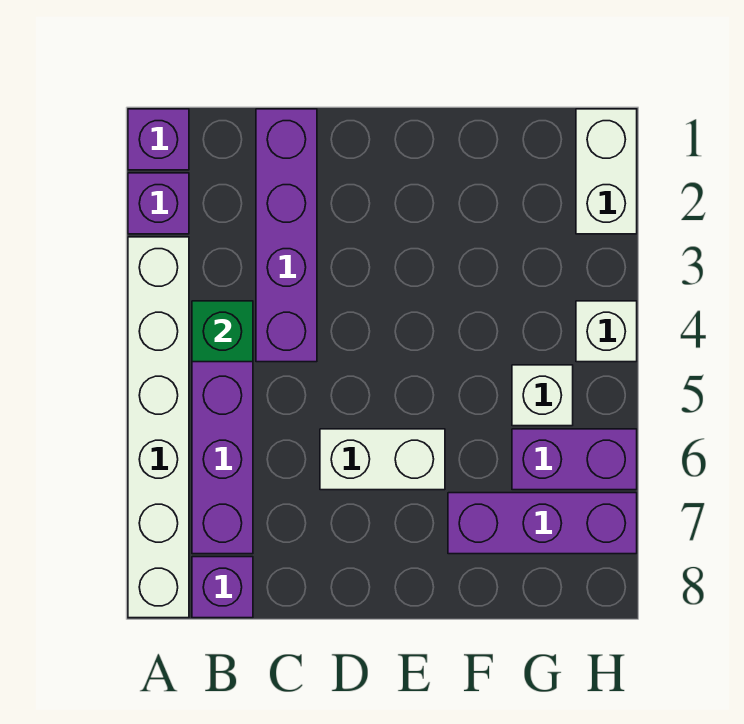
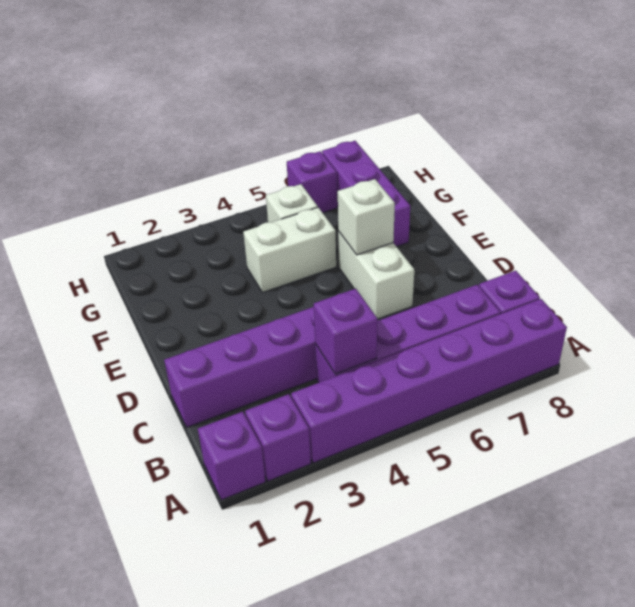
white brick A3:A8 level 1 -> purple brick A3:A8 level 1
green brick B4 level 2 -> purple brick B4 level 2
purple brick G6:H6 level 1 -> purple brick H6 level 1
white brick H1:H2 level 1 -> white brick F4:F5 level 1
white brick H4 level 1 -> white brick E6 level 2

